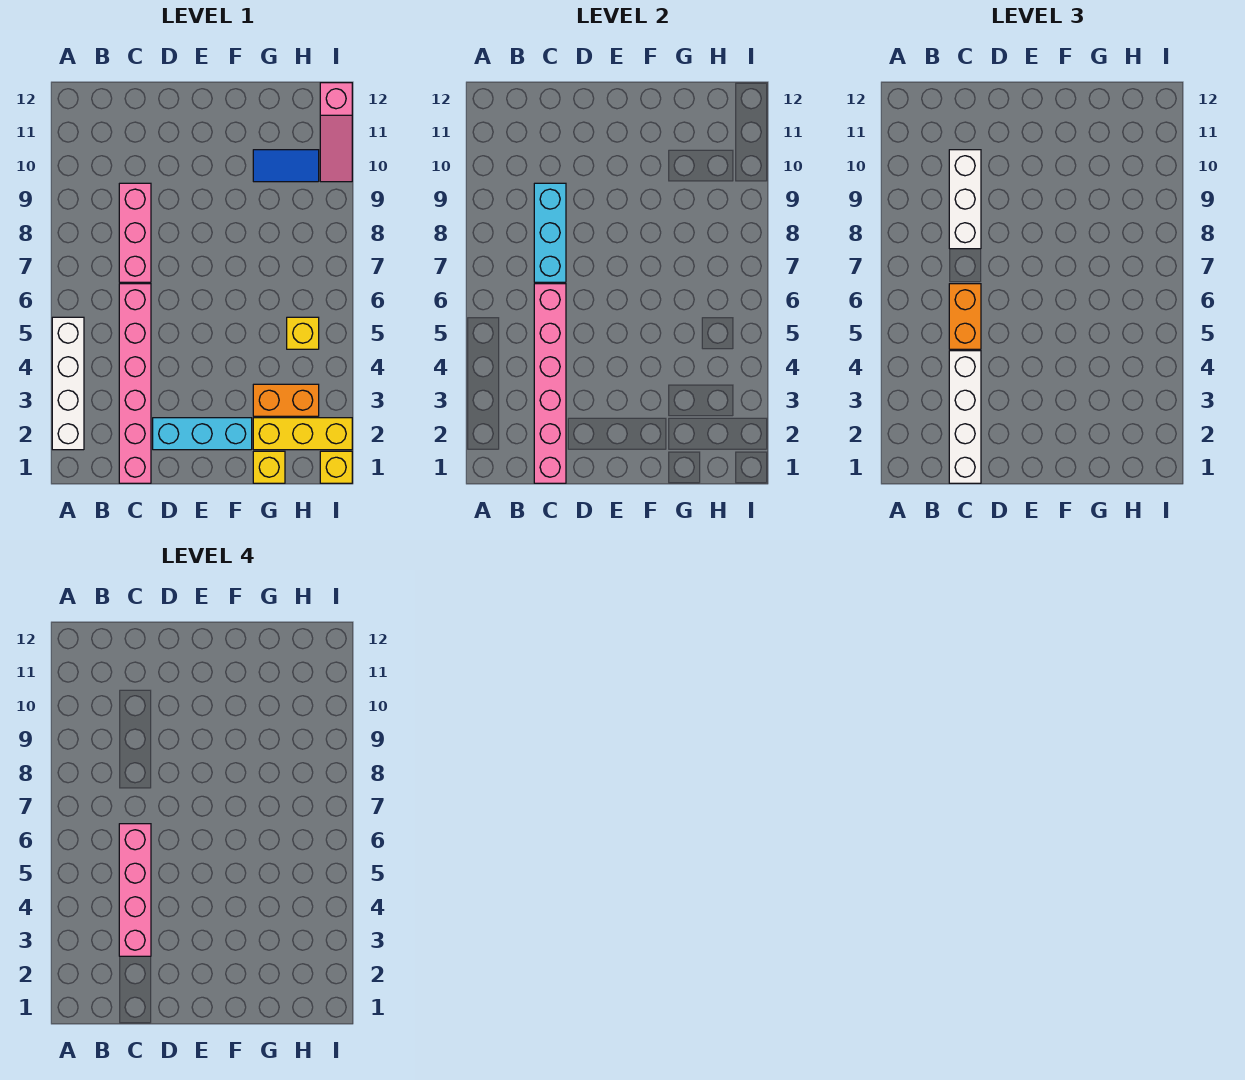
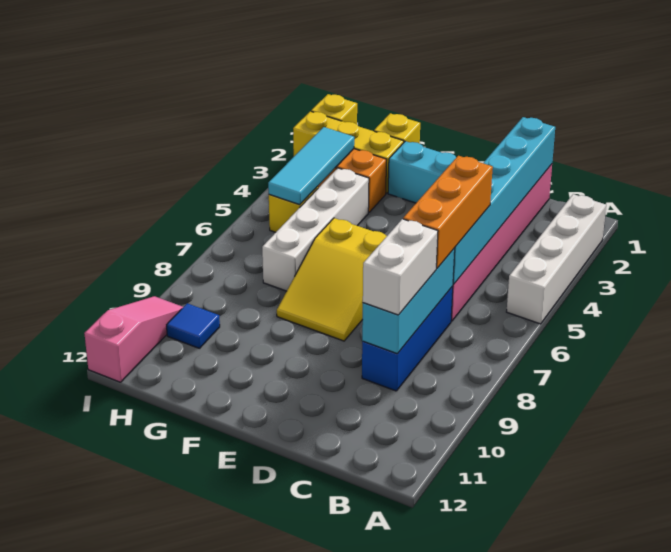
pink brick C1:C6 level 2 -> cyan brick C1:C6 level 2
white brick C1:C4 level 3 -> white brick G4:G7 level 1
pink brick C3:C6 level 4 -> none
orange brick C5:C6 level 3 -> orange brick C5:C7 level 3
pink brick C7:C9 level 1 -> blue brick C7:C9 level 1
white brick C8:C10 level 3 -> white brick C8:C9 level 3
none -> yellow slope E6:F8 level 1 top 6
blue tile G10:H10 level 1 -> blue tile H10 level 1
none -> cyan tile H3:H5 level 2

